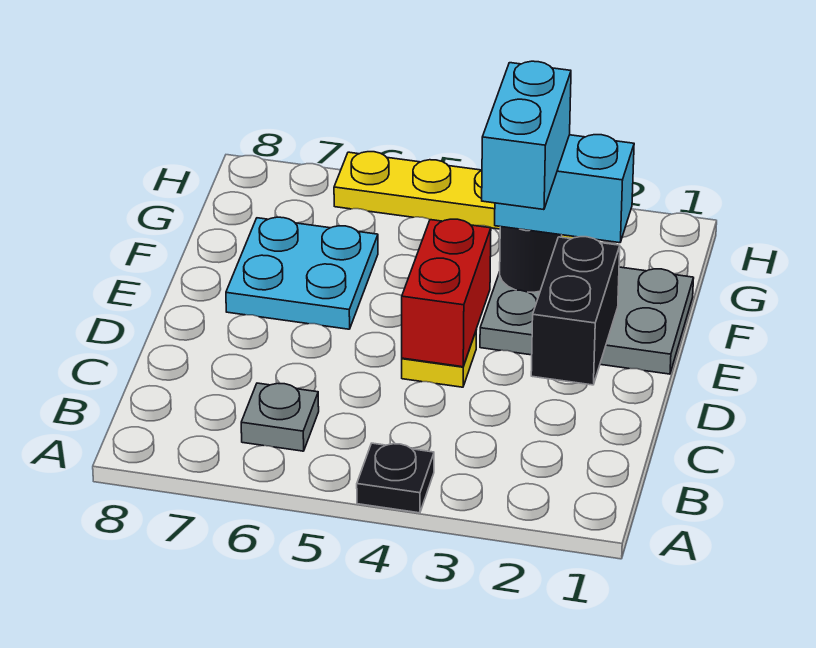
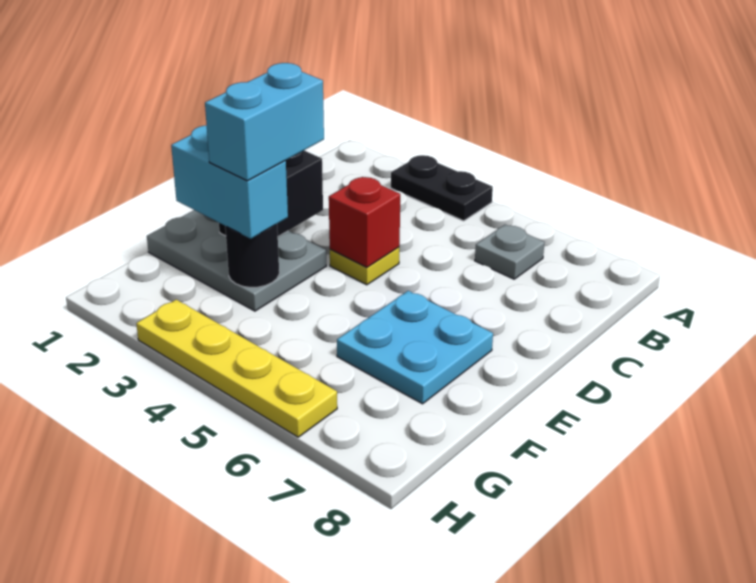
black plate A4 level 1 -> black plate A3:A4 level 1
red brick D4:E4 level 2 -> red brick D4 level 2

